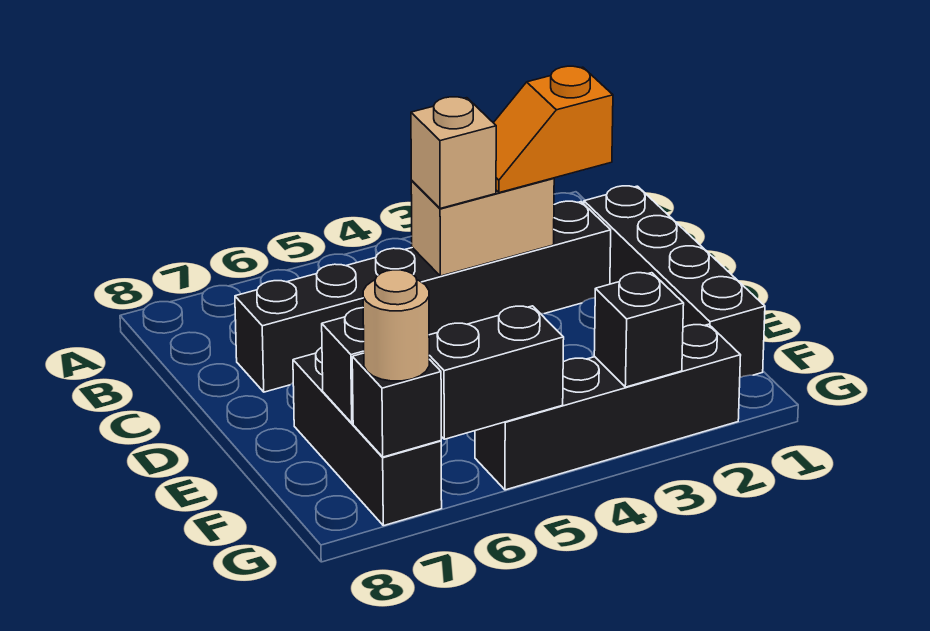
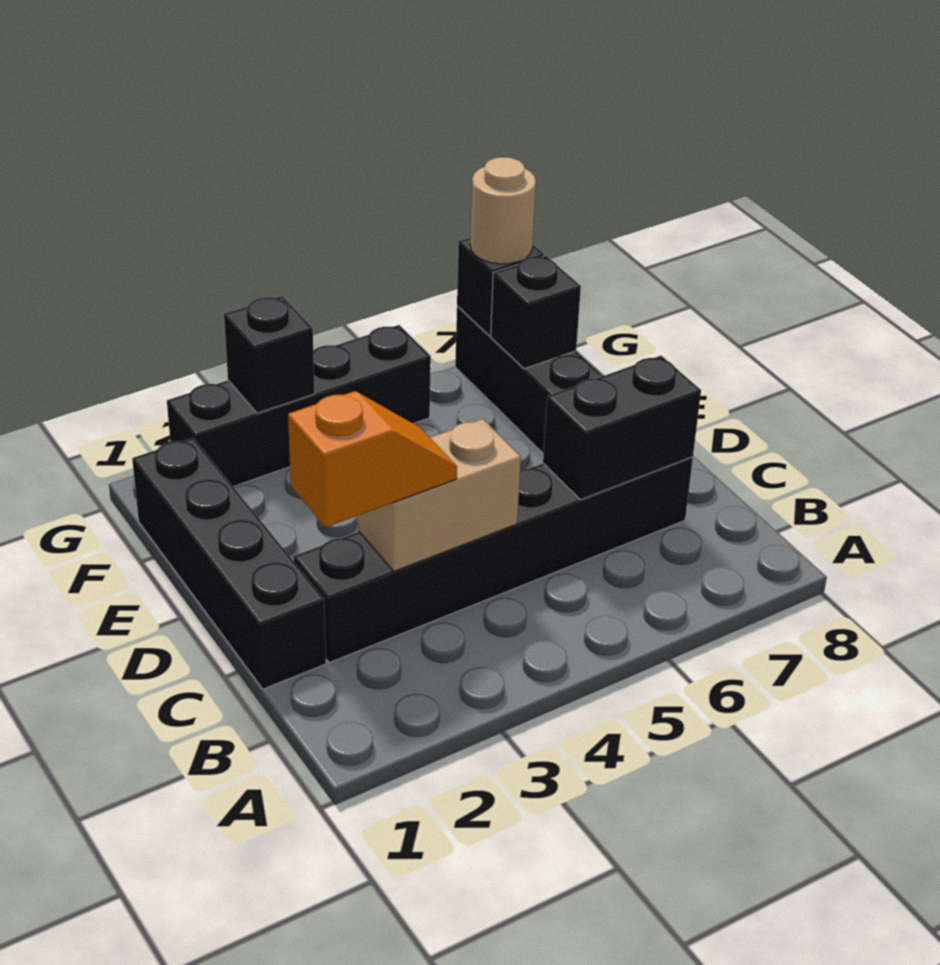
tan brick C4 level 3 -> none
black brick G5:G6 level 2 -> black brick C6:C7 level 2

